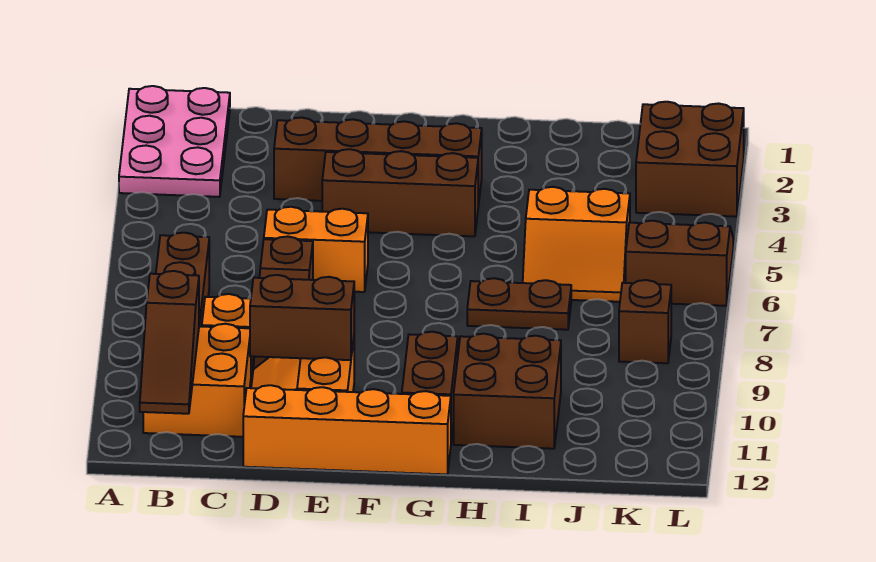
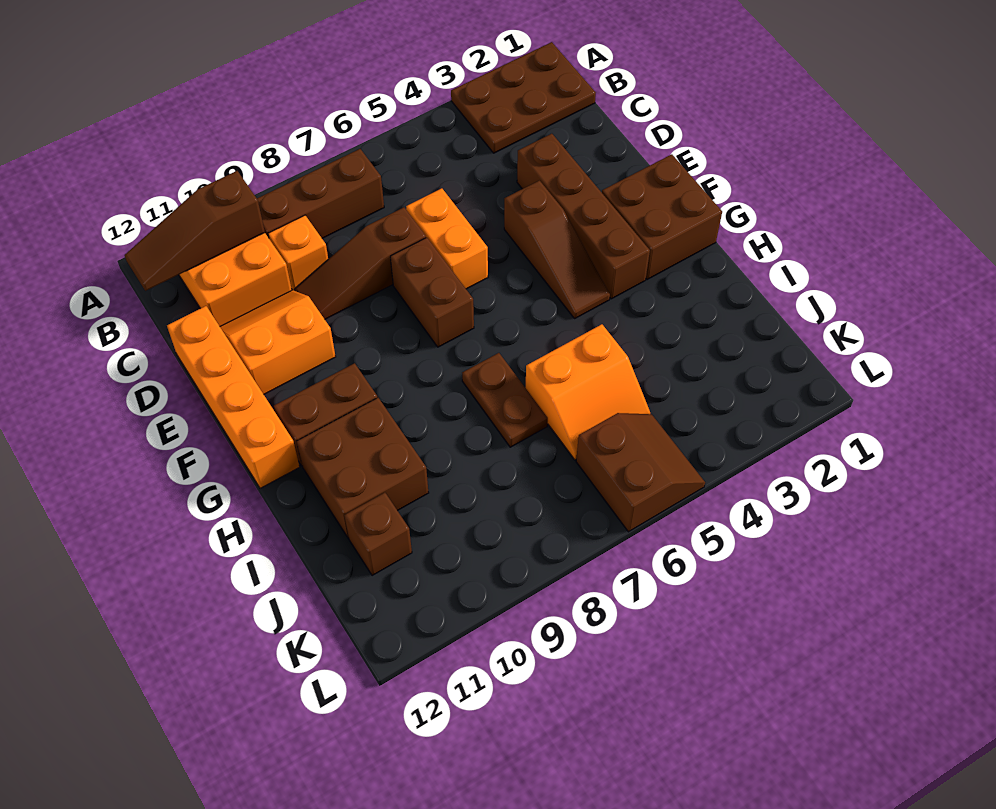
pink plate A1:B3 level 1 -> brown plate A1:B3 level 1
brown brick D10:E10 level 2 -> brown brick E7:F7 level 1
brown brick E4:G4 level 1 -> brown slope E4:G4 level 1 top E
orange slope I5:J6 level 1 top 5 -> orange slope I5:J6 level 1 top I
brown brick K2:L3 level 1 -> brown brick F1:G2 level 1
brown brick K8 level 1 -> brown brick J11 level 1

